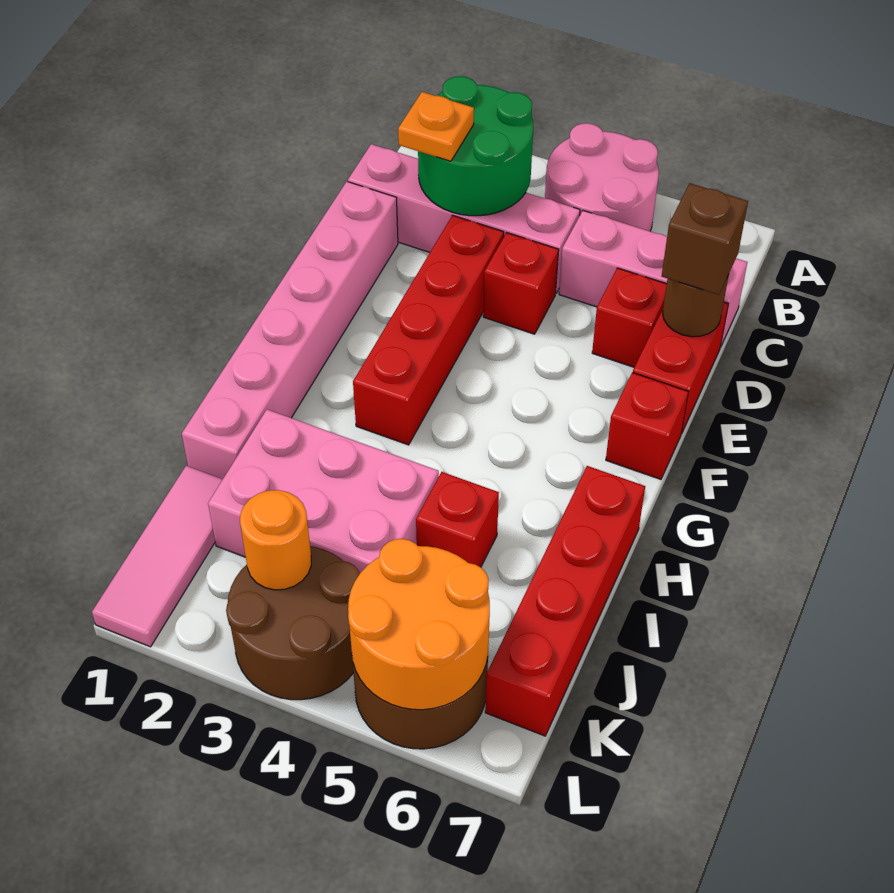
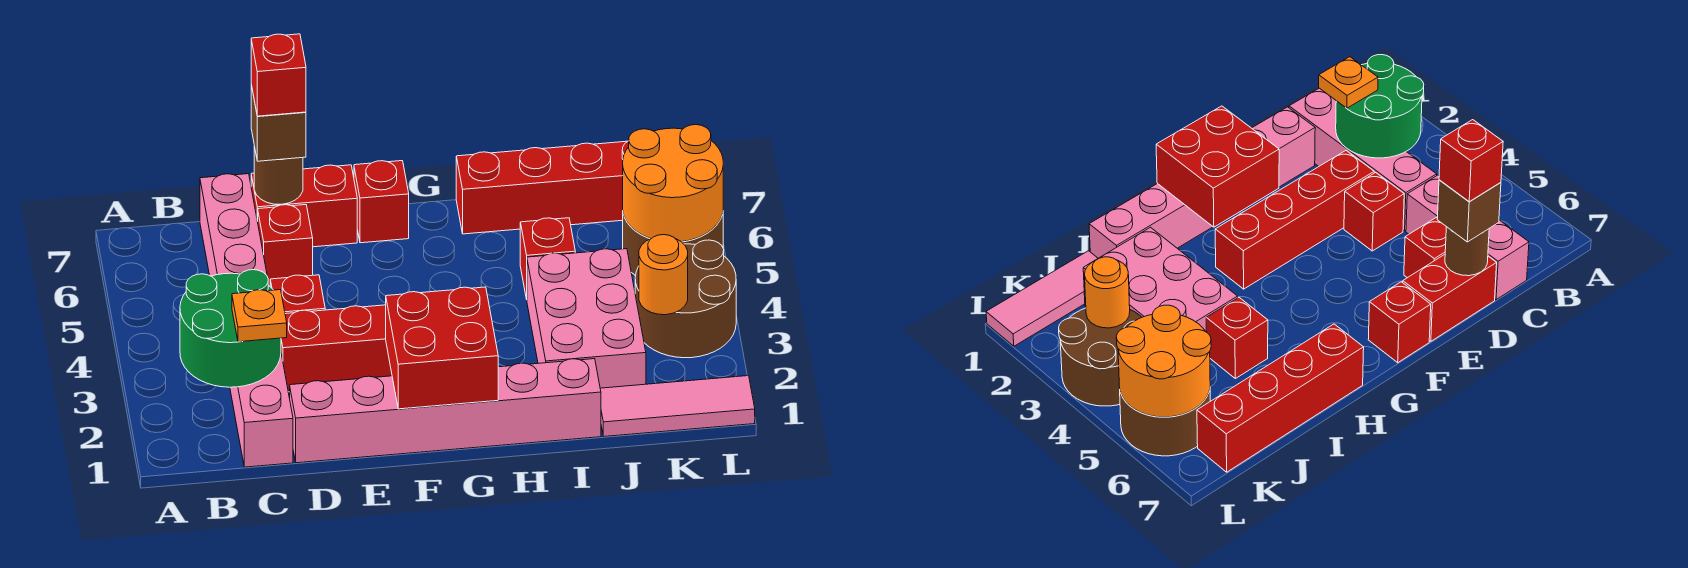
pink round brick A4:B5 level 1 -> none
none -> red brick D7 level 4
none -> red brick F1:G2 level 2

